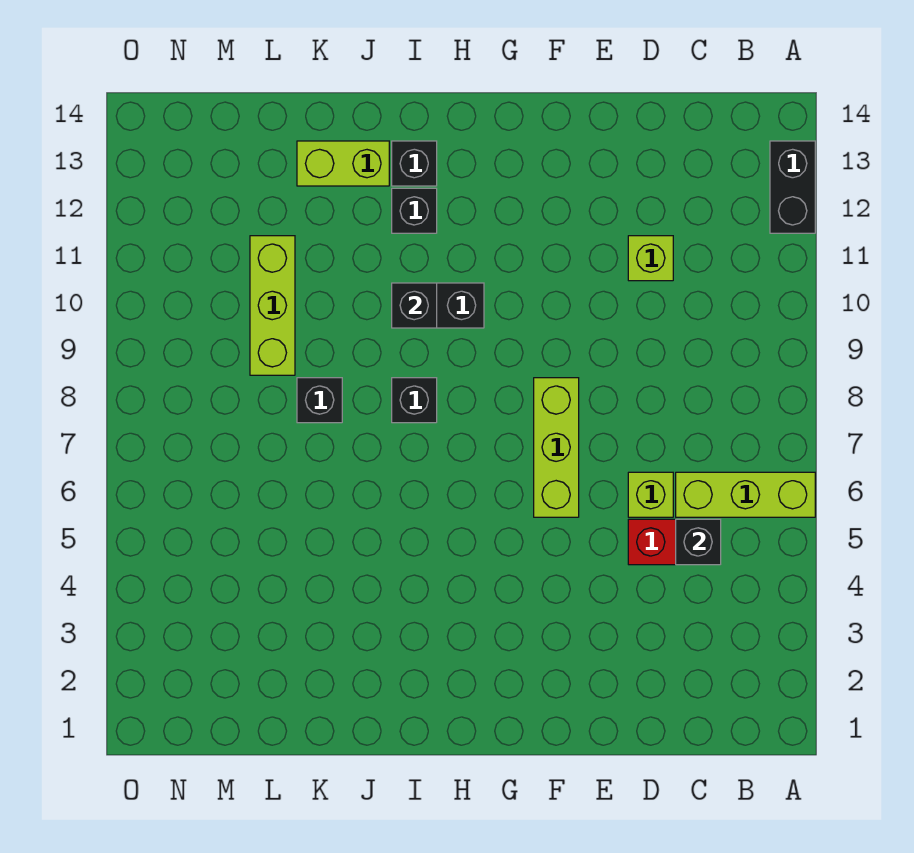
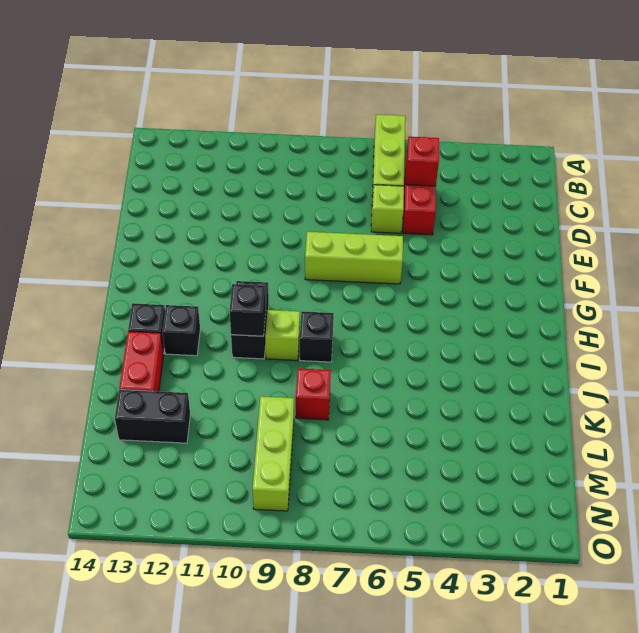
black brick A12:A13 level 1 -> black brick L12:L13 level 1
black brick C5 level 2 -> red brick C5 level 2
lime brick D11 level 1 -> lime brick I9 level 1
lime brick J13:K13 level 1 -> red brick J13:K13 level 1
black brick K8 level 1 -> red brick K8 level 1
lime brick L9:L11 level 1 -> lime brick L9:N9 level 1

